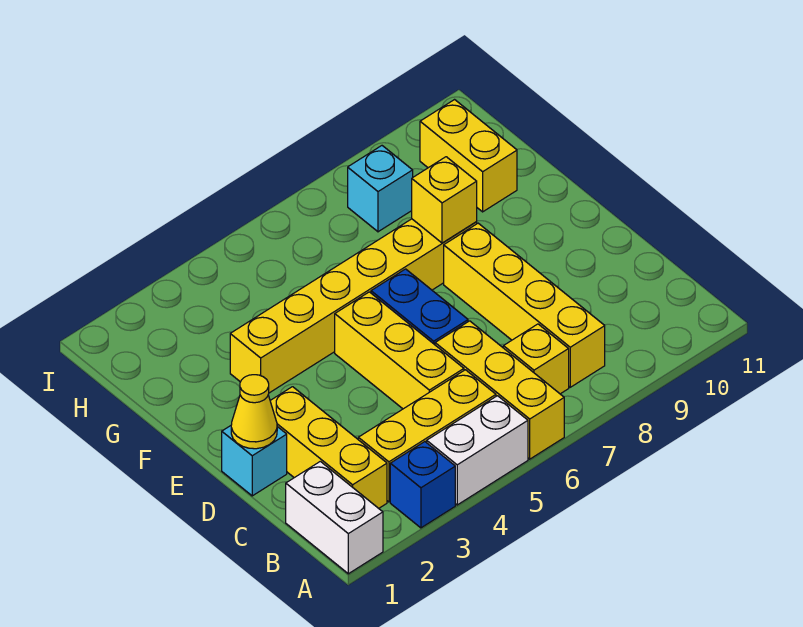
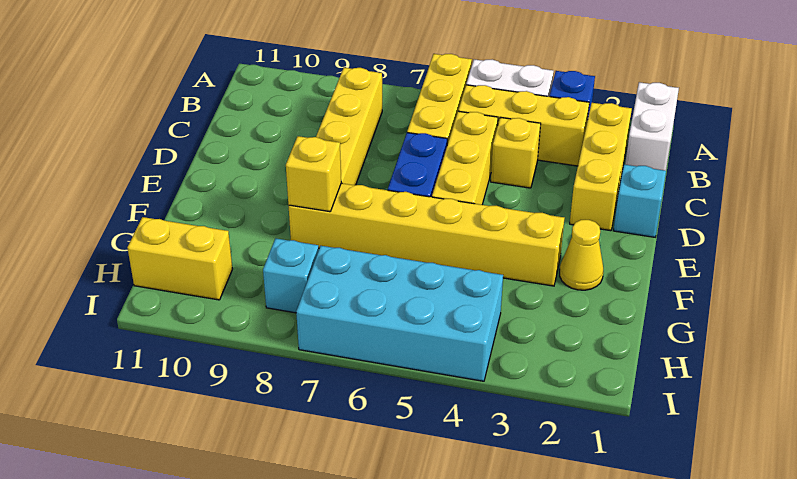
yellow brick B7 level 1 -> yellow brick C4 level 1
yellow cone D1 level 2 -> yellow cone F2 level 1
yellow brick G10:H10 level 1 -> yellow brick H10:H11 level 1
none -> cyan brick H4:I7 level 1

